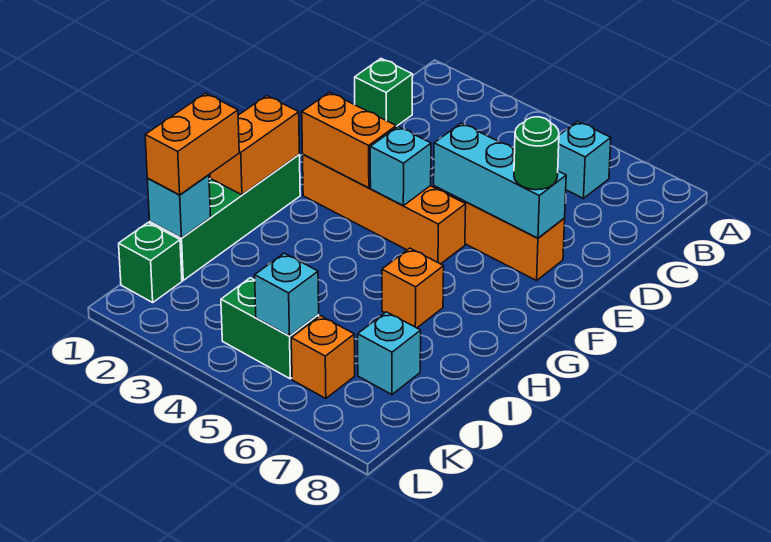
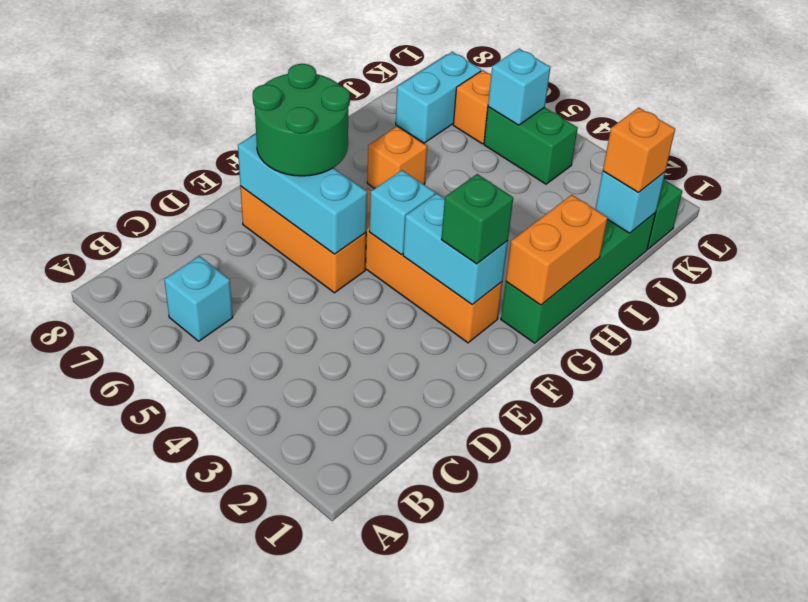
green brick C1 level 1 -> green brick F2 level 3
green round brick E7 level 3 -> green round brick E6:F7 level 3
orange brick F2:F3 level 2 -> cyan brick F2:F3 level 2
orange brick I1:J1 level 3 -> orange brick J1 level 3
cyan brick J7 level 1 -> cyan brick J7:K7 level 1

